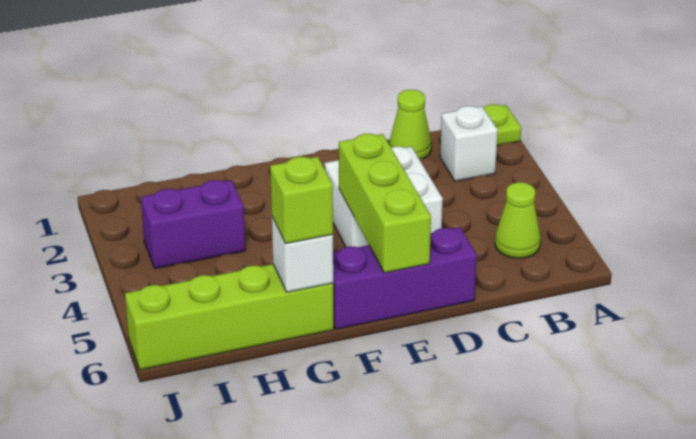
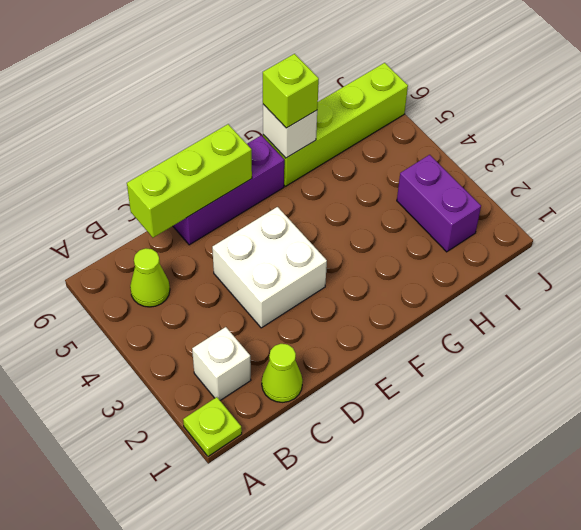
lime brick E4:E6 level 2 -> lime brick C6:E6 level 2
purple brick H3:I3 level 1 -> purple brick I2:I3 level 1

